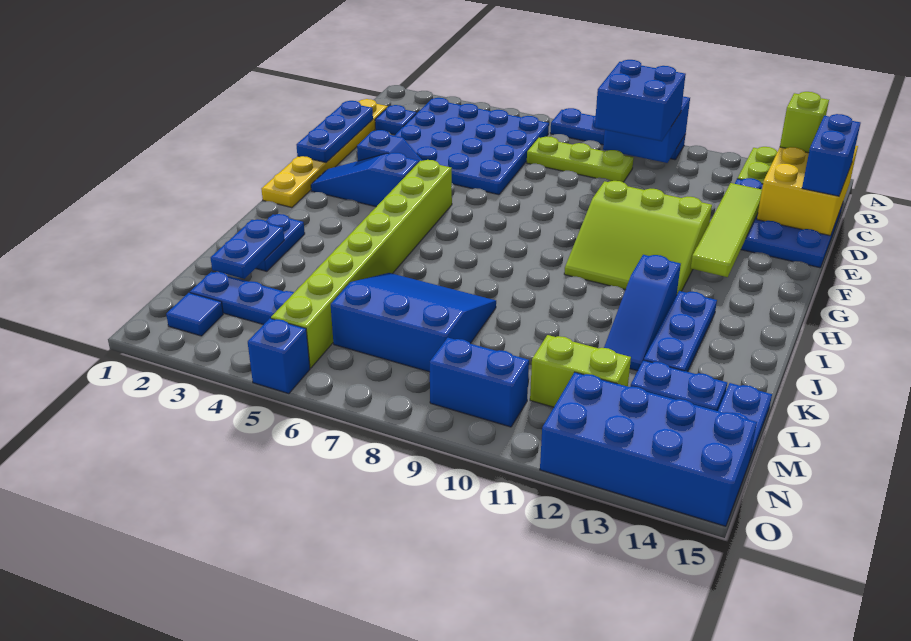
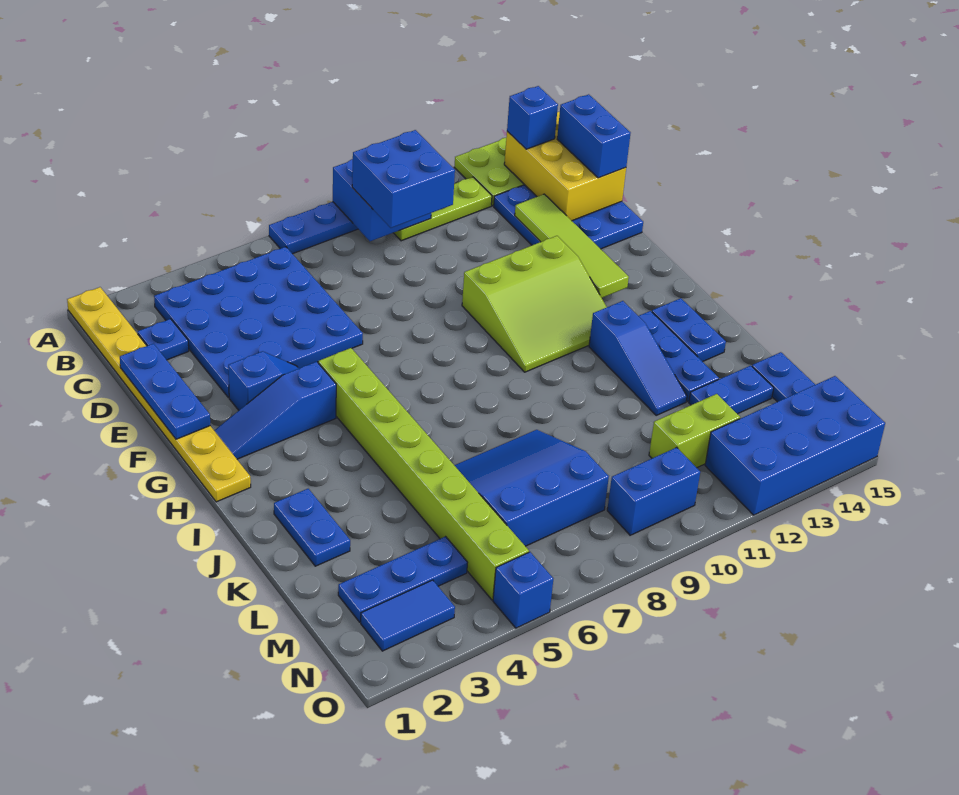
lime brick B14 level 3 -> blue brick B14 level 3
yellow plate C1:H1 level 1 -> yellow plate A1:H1 level 1
lime plate C7:C9 level 1 -> lime plate B10:B12 level 1
blue plate K2:L2 level 2 -> blue plate I14:J14 level 1
blue tile N2 level 1 -> blue tile N2:N3 level 1

